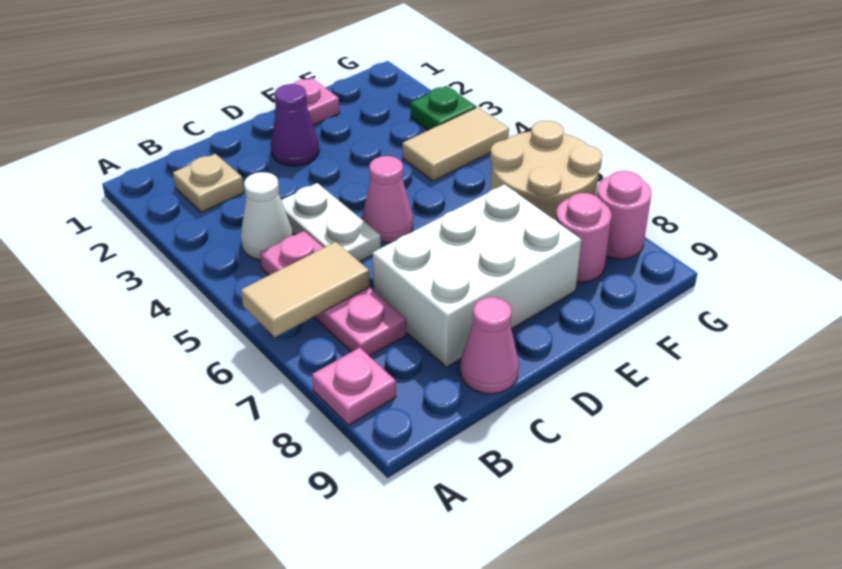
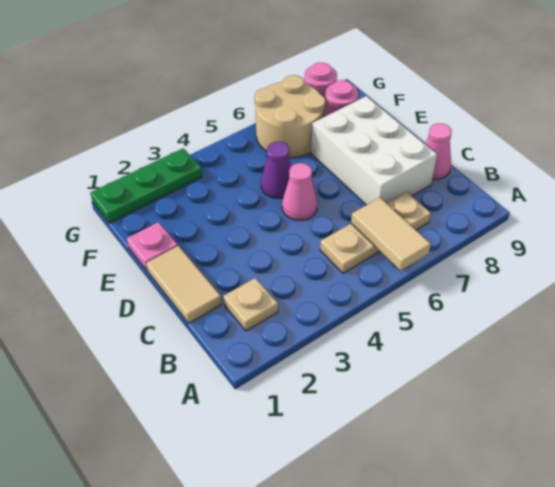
pink plate A8 level 1 -> none
white cone B4 level 1 -> none
pink plate B5:B7 level 1 -> tan plate B5:B7 level 1
white plate C4:C5 level 1 -> none
purple cone D2 level 1 -> purple cone E5 level 1
tan tile F4:G4 level 1 -> tan tile C1:D1 level 1
green plate G3 level 1 -> green plate G1:G3 level 1

